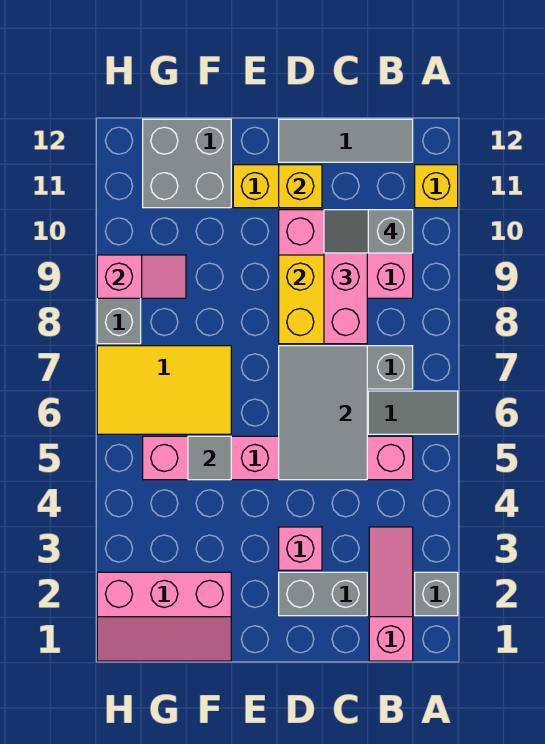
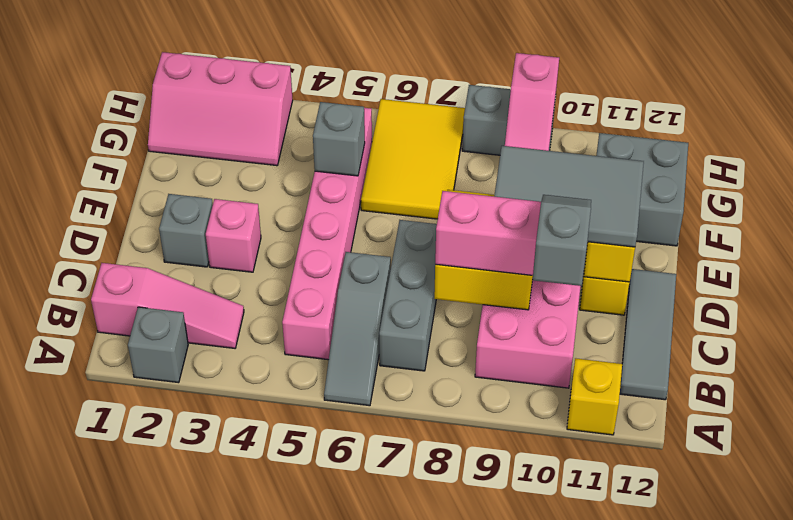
grey brick C2:D2 level 1 -> grey brick D2 level 1
grey tile C5:D7 level 2 -> grey tile D9:E11 level 3
pink slope F1:H2 level 1 top 2 -> pink slope G1:H3 level 1 top H
grey tile F5 level 2 -> grey brick F5 level 2

